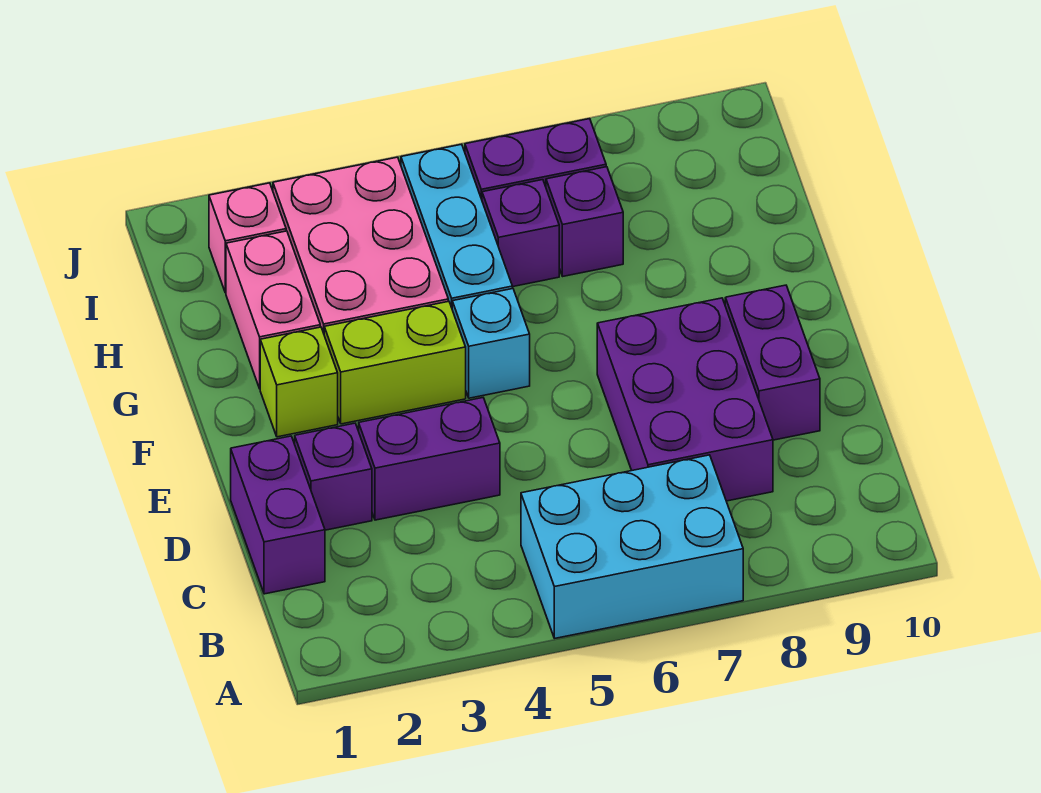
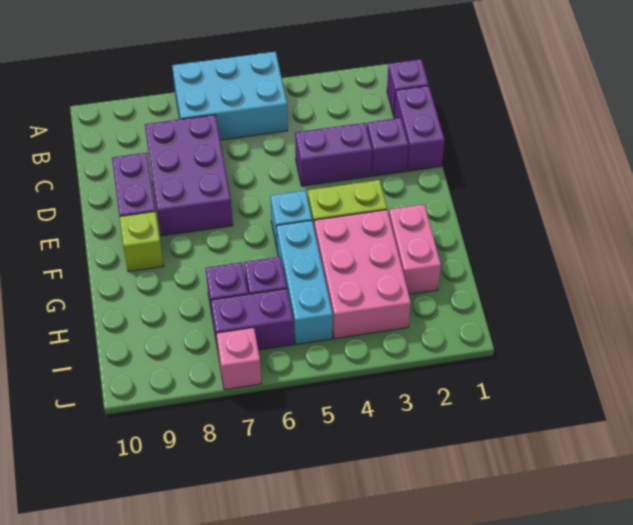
none -> purple brick B1 level 1
lime brick F2 level 1 -> lime brick F9 level 1
pink brick I2 level 1 -> pink brick J7 level 1

